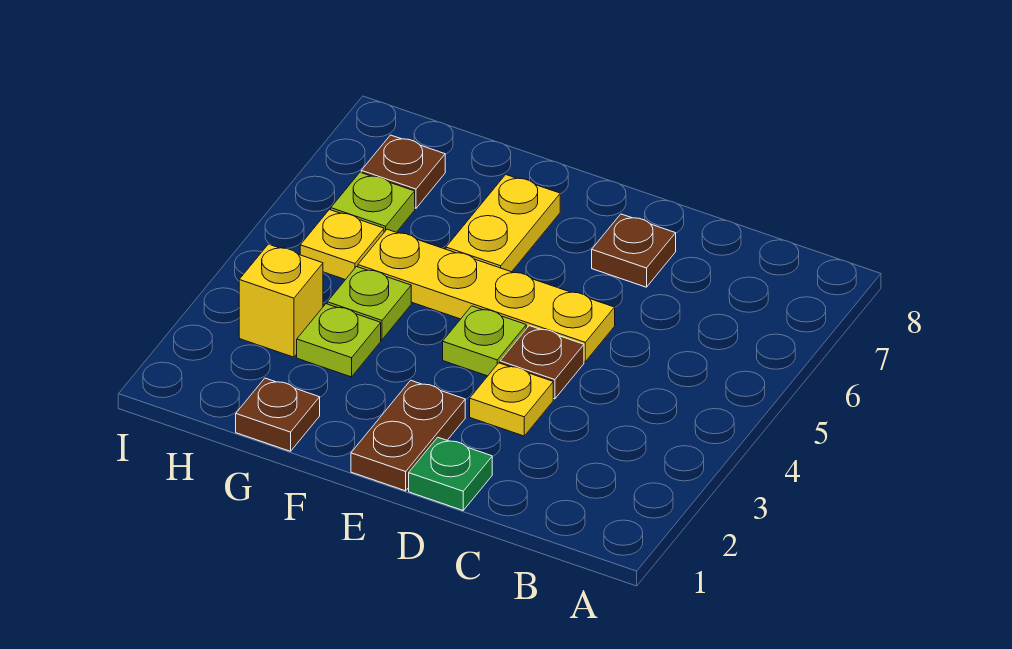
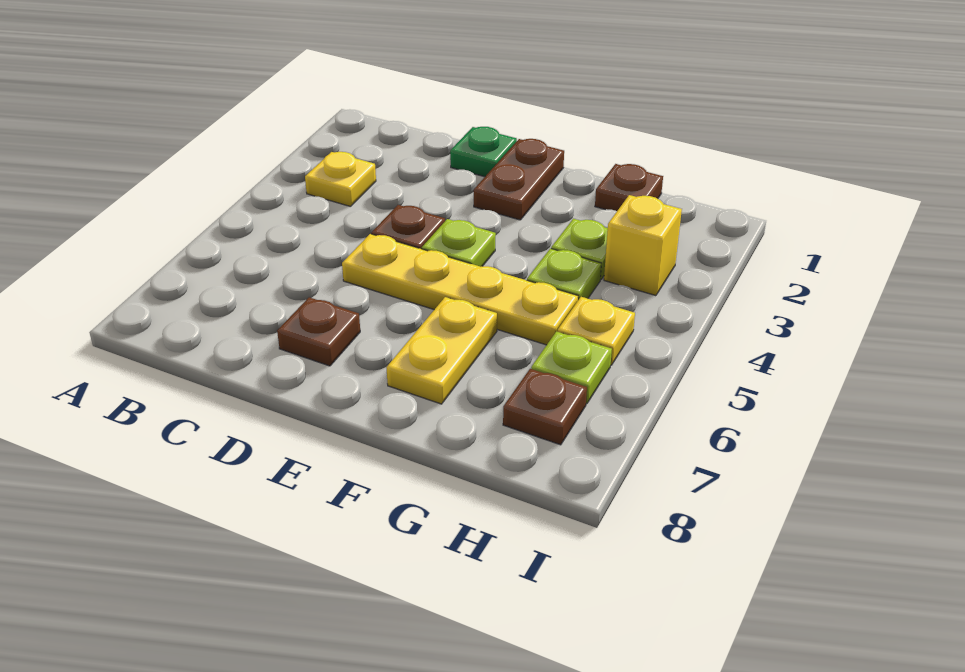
yellow plate D3 level 1 -> yellow plate B3 level 1

